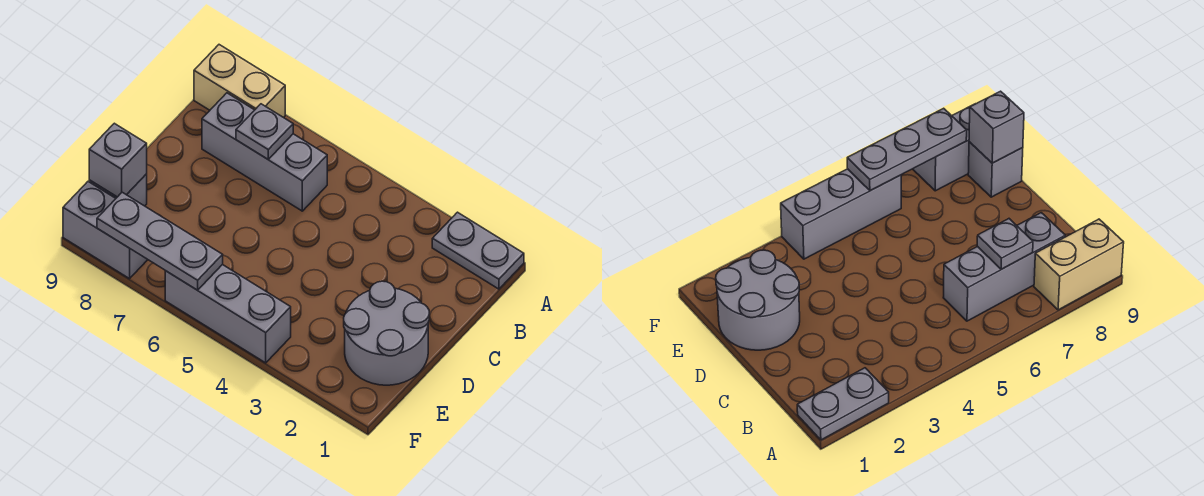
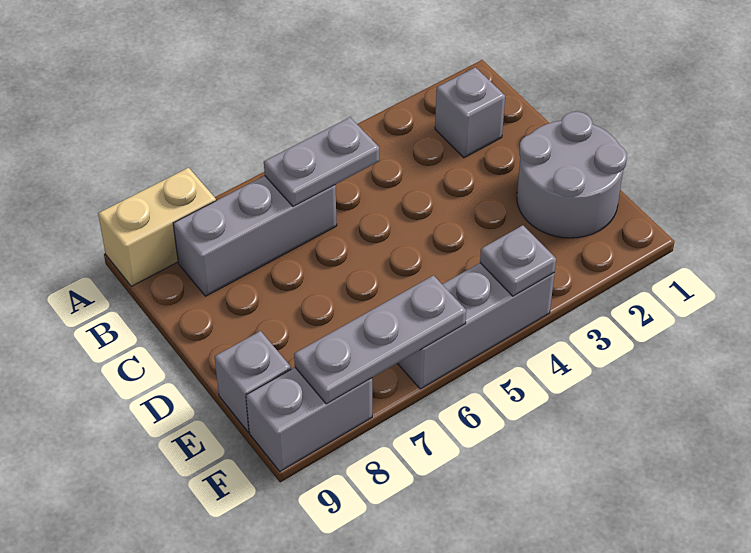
grey plate A1:A2 level 1 -> grey plate B5:B6 level 2
grey plate B7 level 2 -> grey plate F4 level 2
grey brick E9 level 2 -> grey brick B2 level 1

